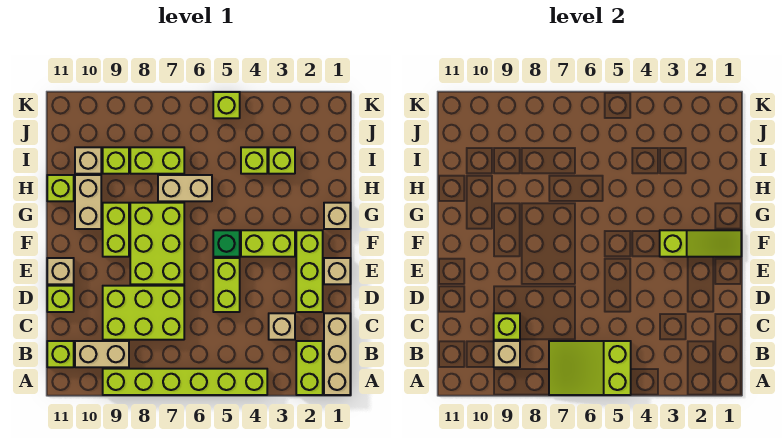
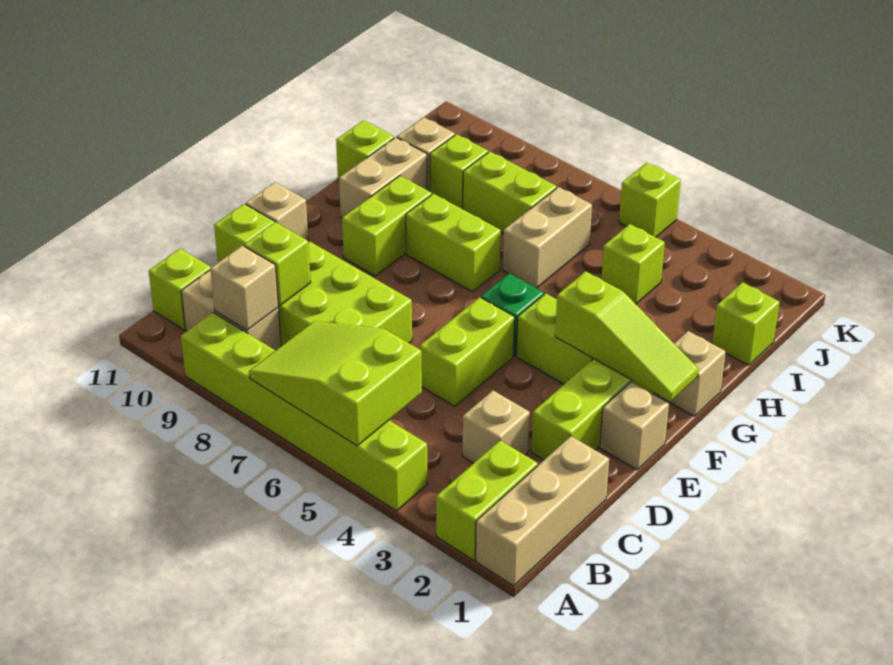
lime brick E7:G8 level 1 -> lime brick G7:G8 level 1
tan brick H6:H7 level 1 -> tan brick H6:I6 level 1
lime brick I3 level 1 -> lime brick I1 level 1

